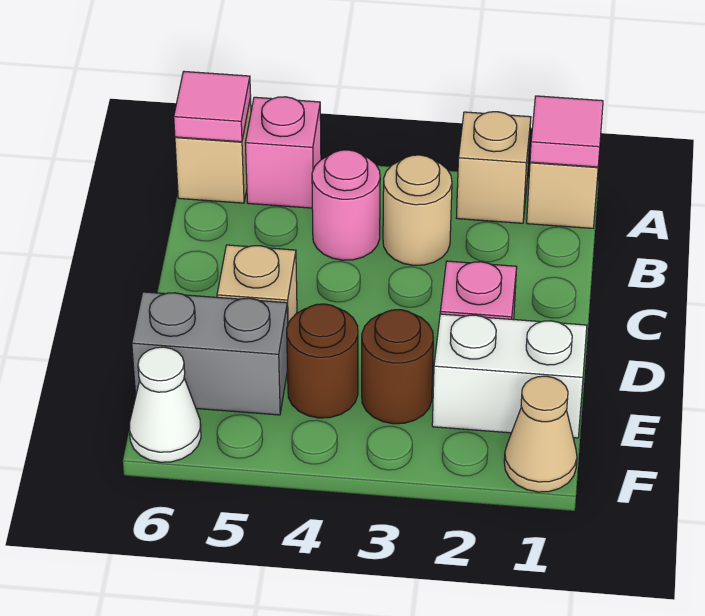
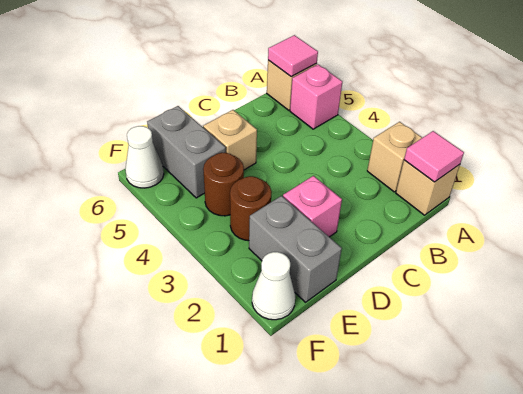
tan round brick B3 level 1 -> none
pink round brick B4 level 1 -> none
white brick E1:E2 level 1 -> grey brick E1:E2 level 1
tan cone F1 level 1 -> white cone F1 level 1

